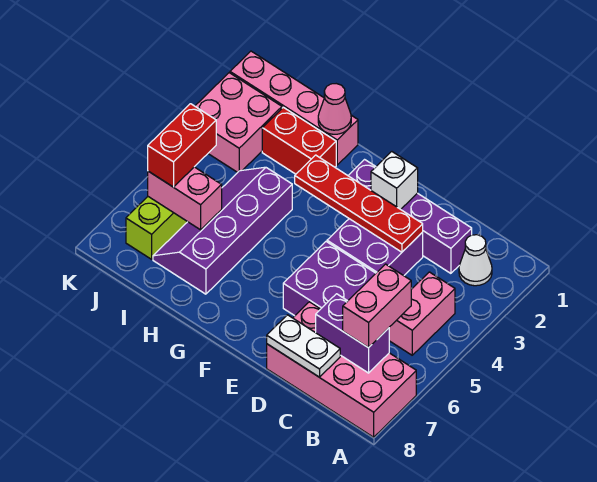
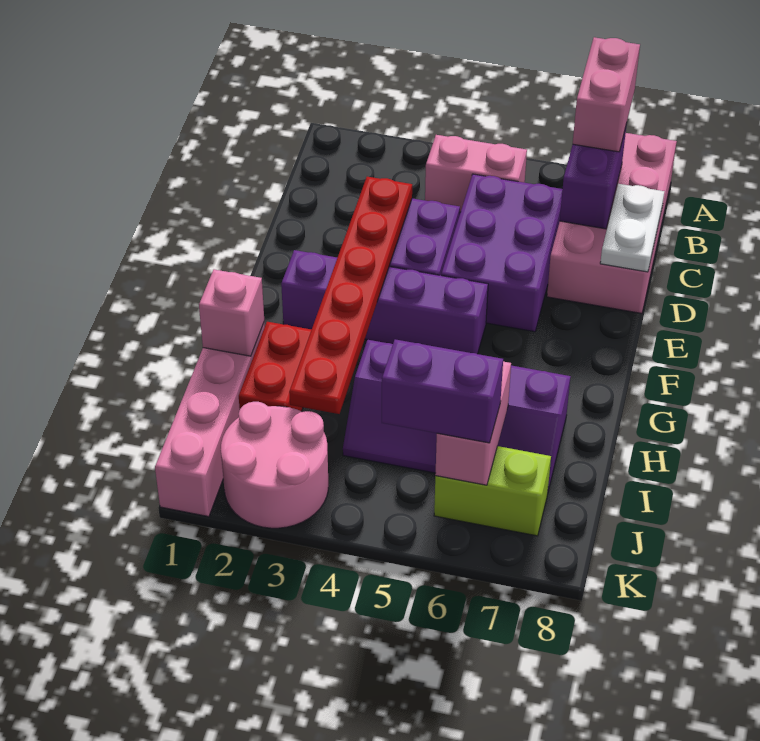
white cone B2 level 1 -> none
pink brick B6:B7 level 3 -> pink brick A7:B7 level 3
purple brick C2:F2 level 1 -> purple brick F2:F5 level 1
red plate D3:G3 level 2 -> red plate D3:I3 level 2
white brick E2 level 2 -> none
pink cone H1 level 2 -> pink brick H1 level 2
pink brick J2:K3 level 1 -> pink round brick J2:K3 level 1
red brick J5:J6 level 3 -> purple brick J5:J6 level 3

